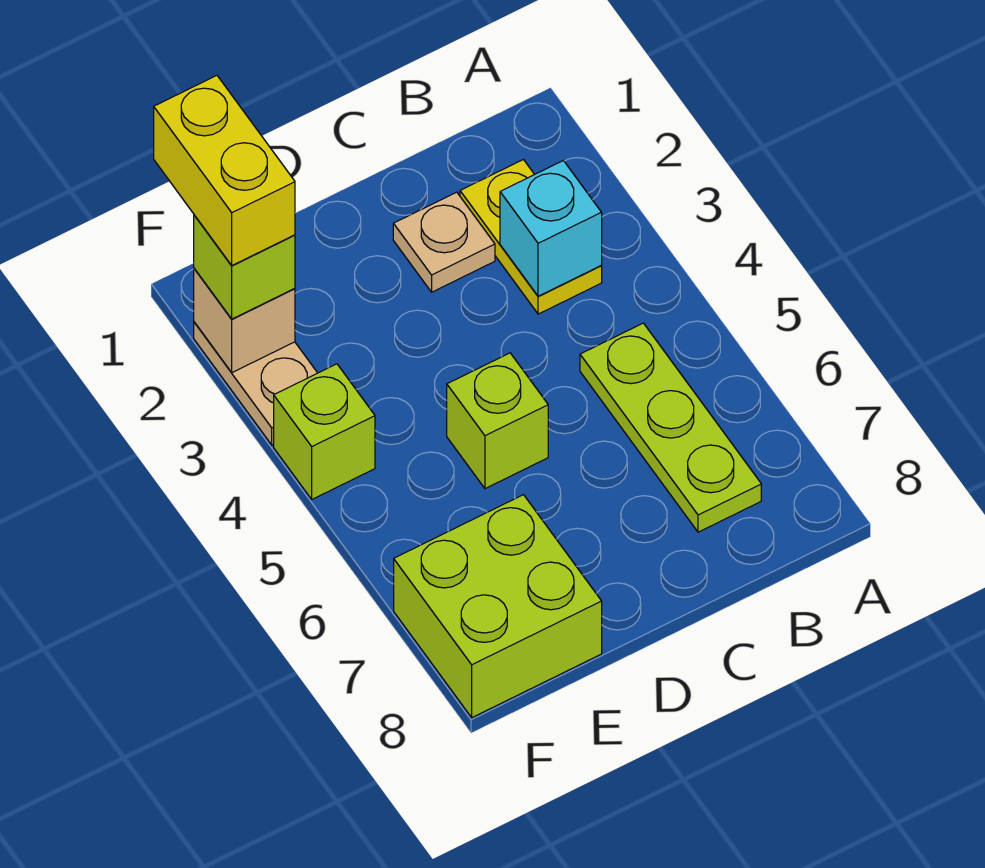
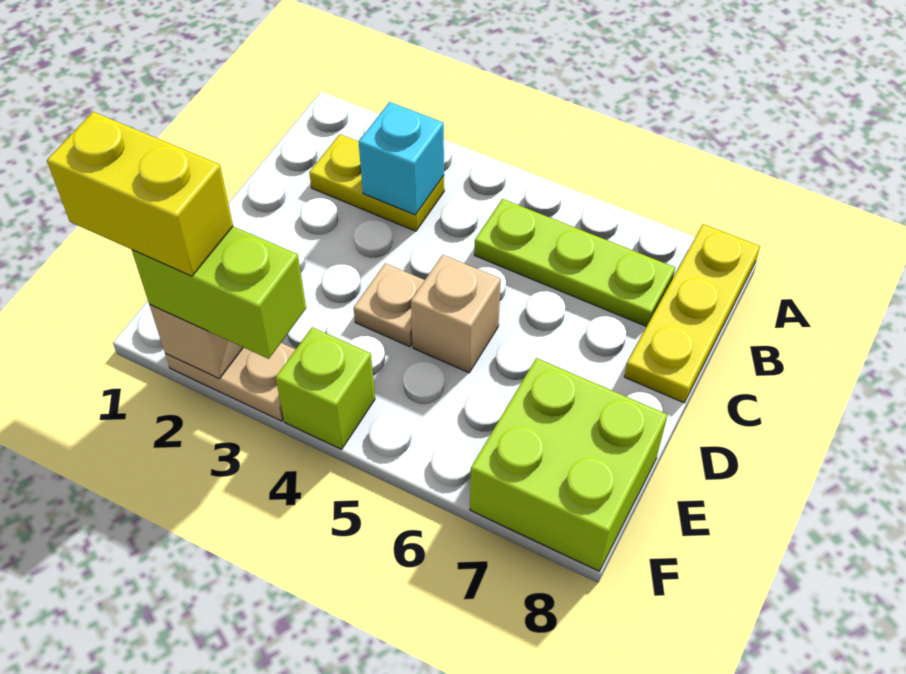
none -> yellow plate A8:C8 level 1
tan plate C2 level 1 -> tan plate D4 level 1
lime brick D5 level 1 -> tan brick D5 level 1
lime brick F2 level 3 -> lime brick F2:F3 level 3

